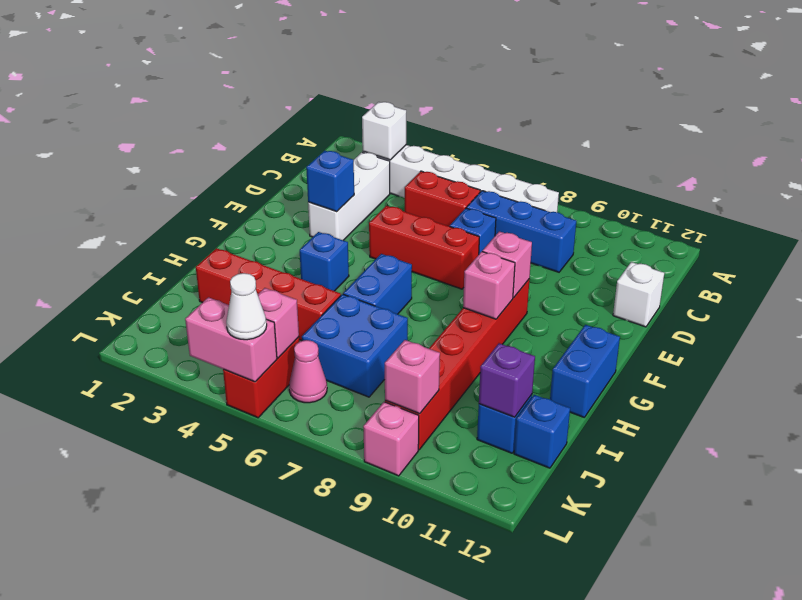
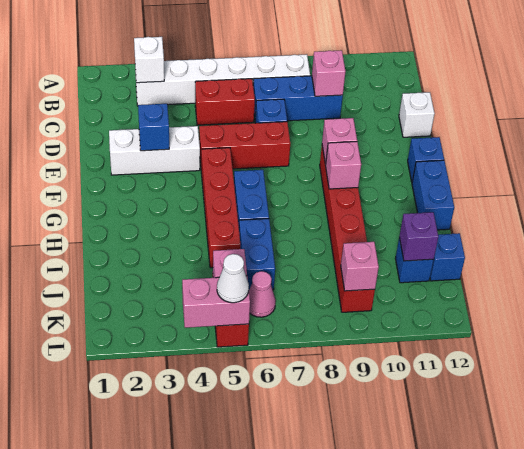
white brick C3:E3 level 1 -> white brick E2:E4 level 1
blue brick G4 level 1 -> blue brick F12 level 1
red brick I2:I5 level 1 -> red brick F5:I5 level 1
blue brick I6:J7 level 1 -> blue brick I6:J6 level 1
pink brick L9 level 1 -> pink brick C9 level 2

